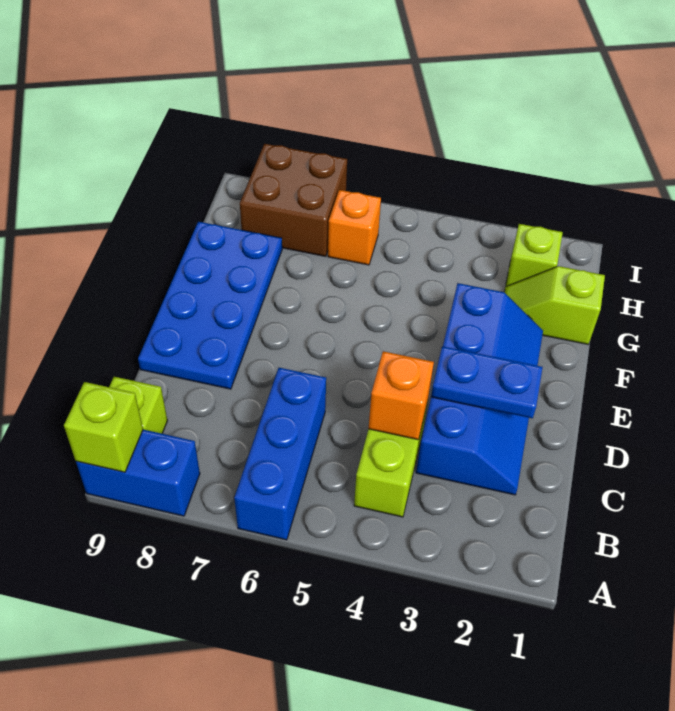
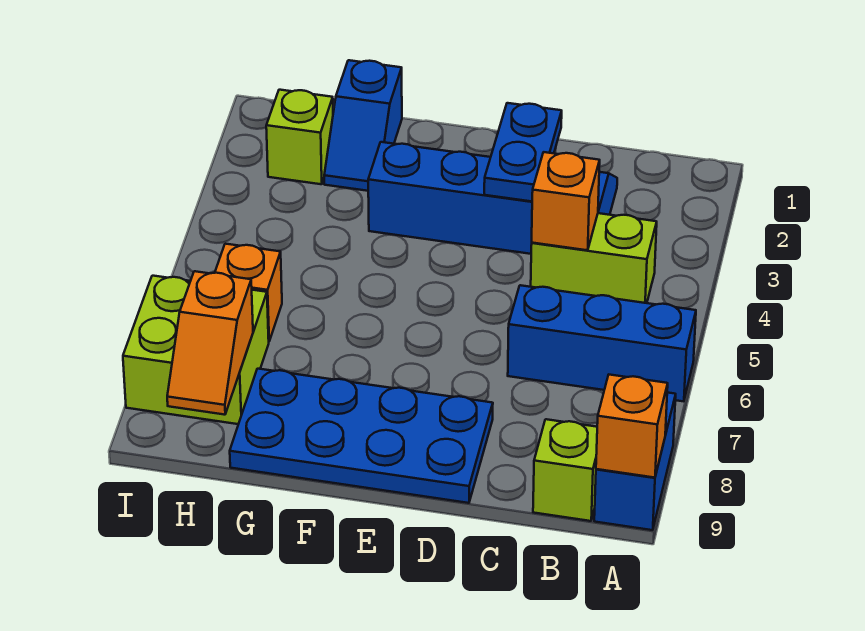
lime brick A9 level 2 -> orange brick A9 level 2
lime slope G1:G2 level 1 top 1 -> blue slope G1:G2 level 1 top 1
brown brick H7:I8 level 1 -> lime brick H7:I8 level 1
none -> orange slope H8:H9 level 2 top 8

